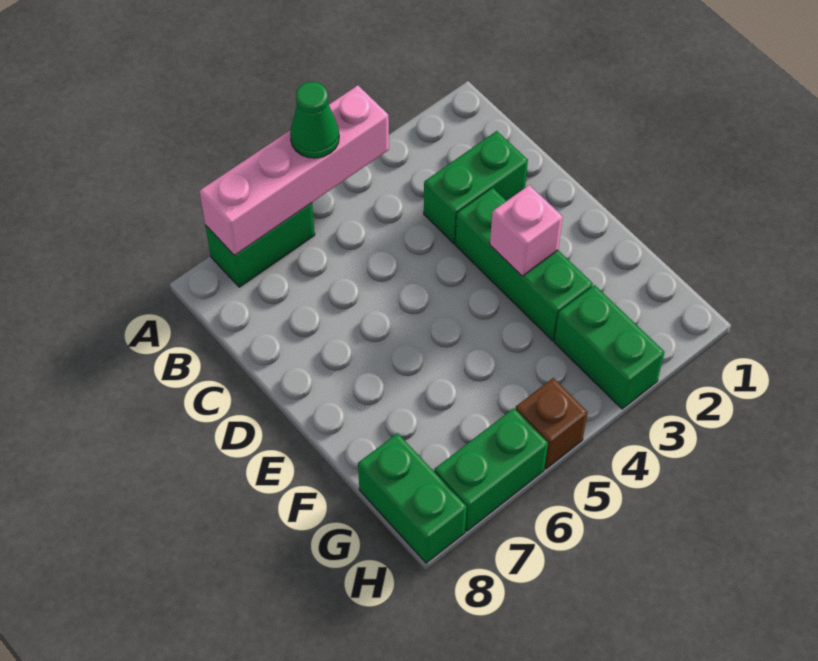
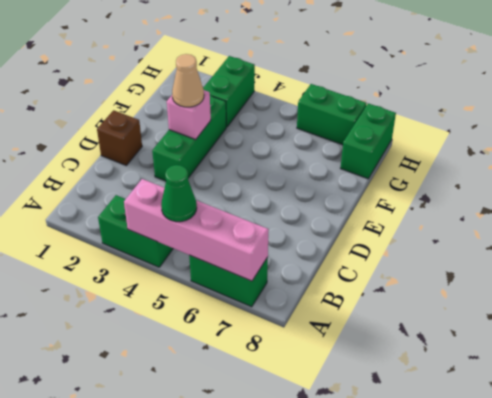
green brick C2:C3 level 1 -> green brick A3:A4 level 1
none -> tan cone E3 level 3
brown brick H5 level 1 -> brown brick D1 level 1

